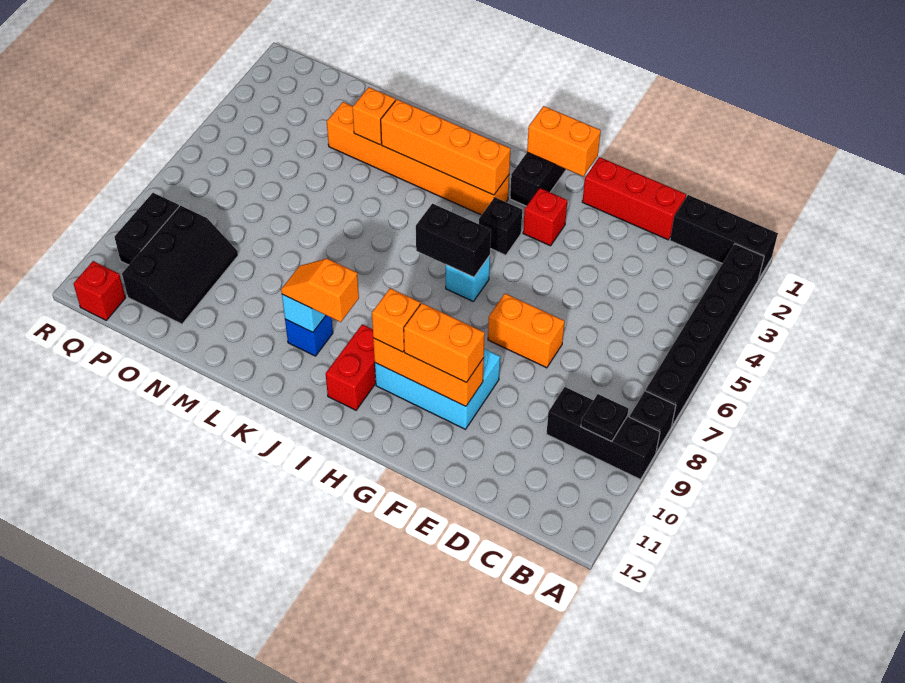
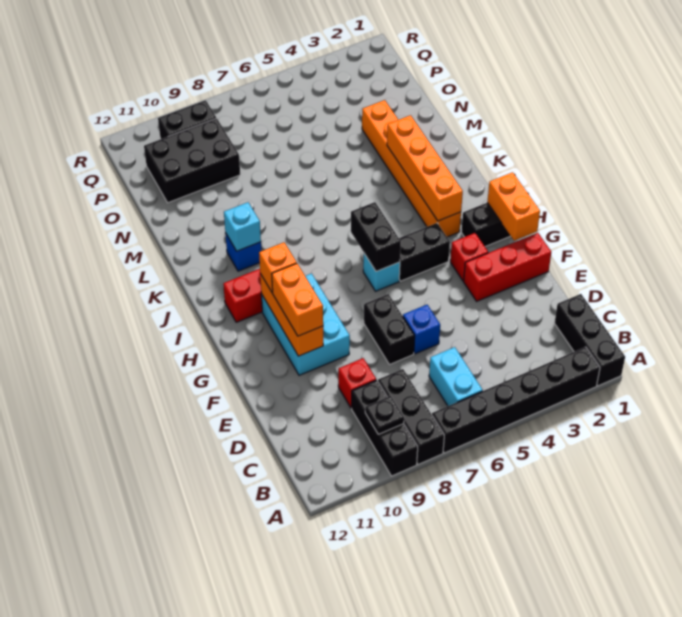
black brick A8 level 1 -> black brick A8:C8 level 1
none -> cyan brick B6:C6 level 1
red brick D1:F1 level 1 -> red brick F1:F3 level 1
none -> blue brick E6 level 1
orange brick E7:F7 level 1 -> black brick E7:F7 level 1
black brick H4 level 1 -> black brick H4:H5 level 1
orange slope J10:K10 level 3 top J -> none
orange brick M3 level 2 -> none
black slope O9:P11 level 1 top P -> black brick O9:P11 level 1
red brick Q12 level 1 -> red brick D9 level 1

